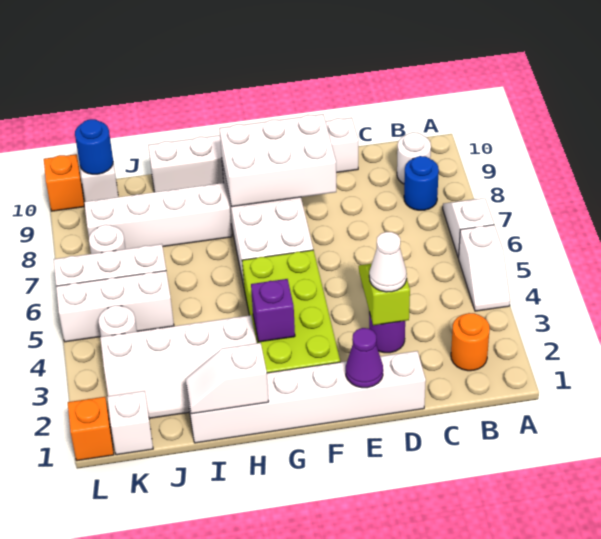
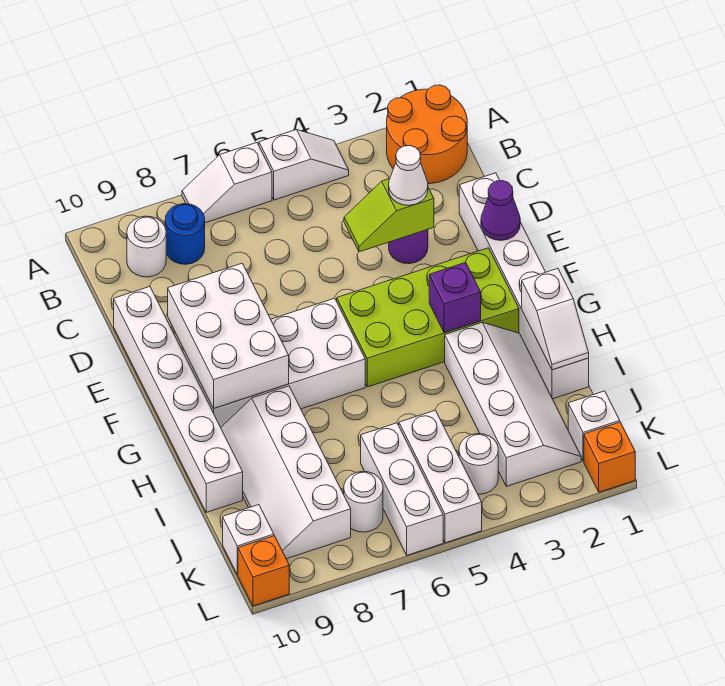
orange round brick B2 level 1 -> orange round brick A1:B2 level 1
blue round brick K10 level 2 -> none

